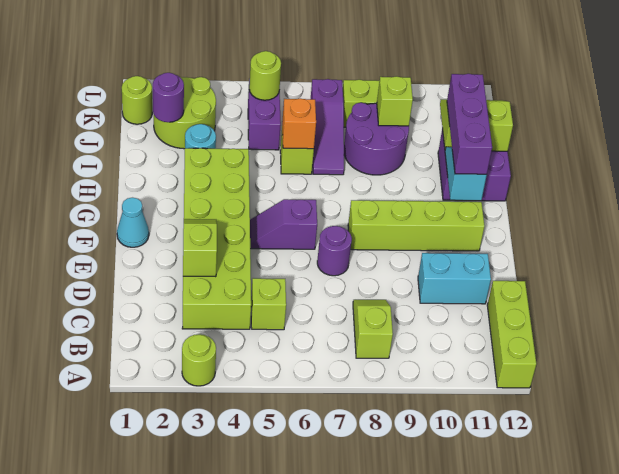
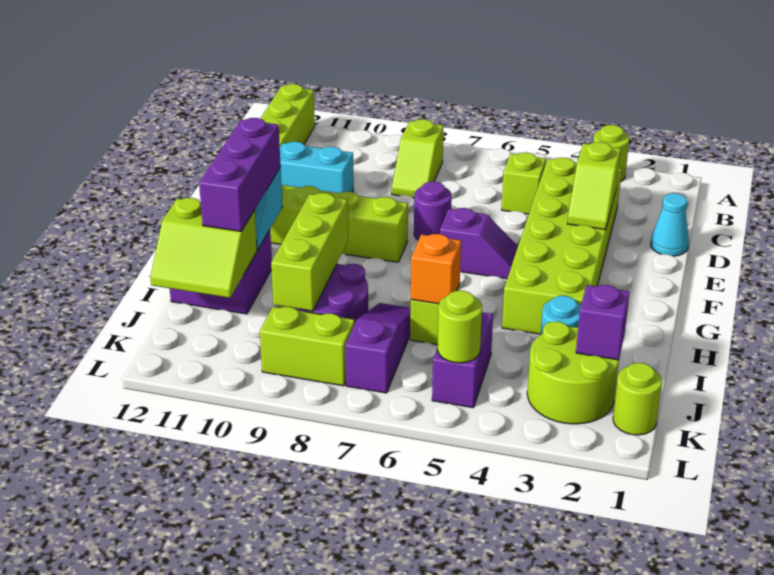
cyan cone F1 level 1 -> cyan cone D1 level 1
purple round brick J2 level 2 -> purple brick J2 level 2
lime brick J9 level 2 -> lime brick H9:J9 level 2

